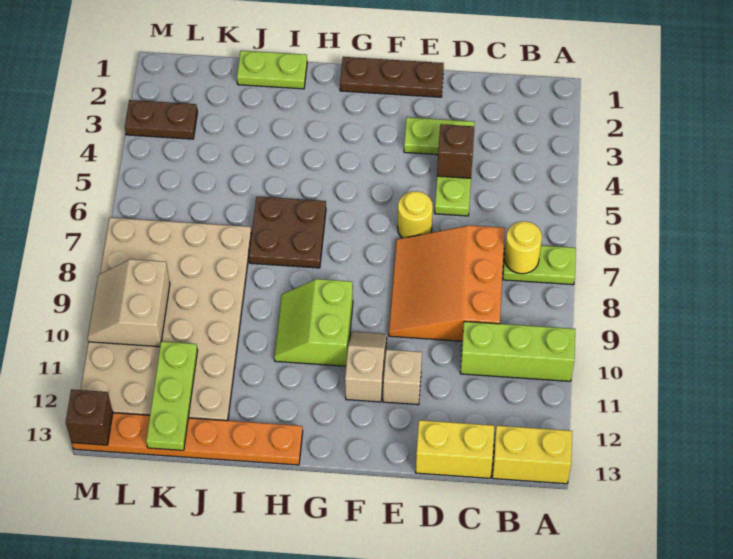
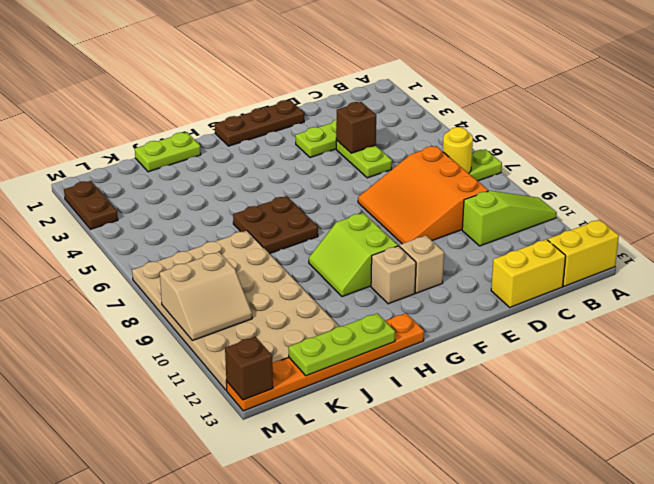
lime brick A10:C10 level 1 -> lime slope A10:C10 level 1 top C
yellow round brick E6 level 1 -> none
tan brick E11 level 1 -> tan brick G11 level 1
lime plate K11:K13 level 2 -> lime plate I13:K13 level 2
brown plate L3:M3 level 1 -> brown plate M2:M3 level 1
tan slope L9:M10 level 2 top L -> tan slope L9:M10 level 2 top 9

